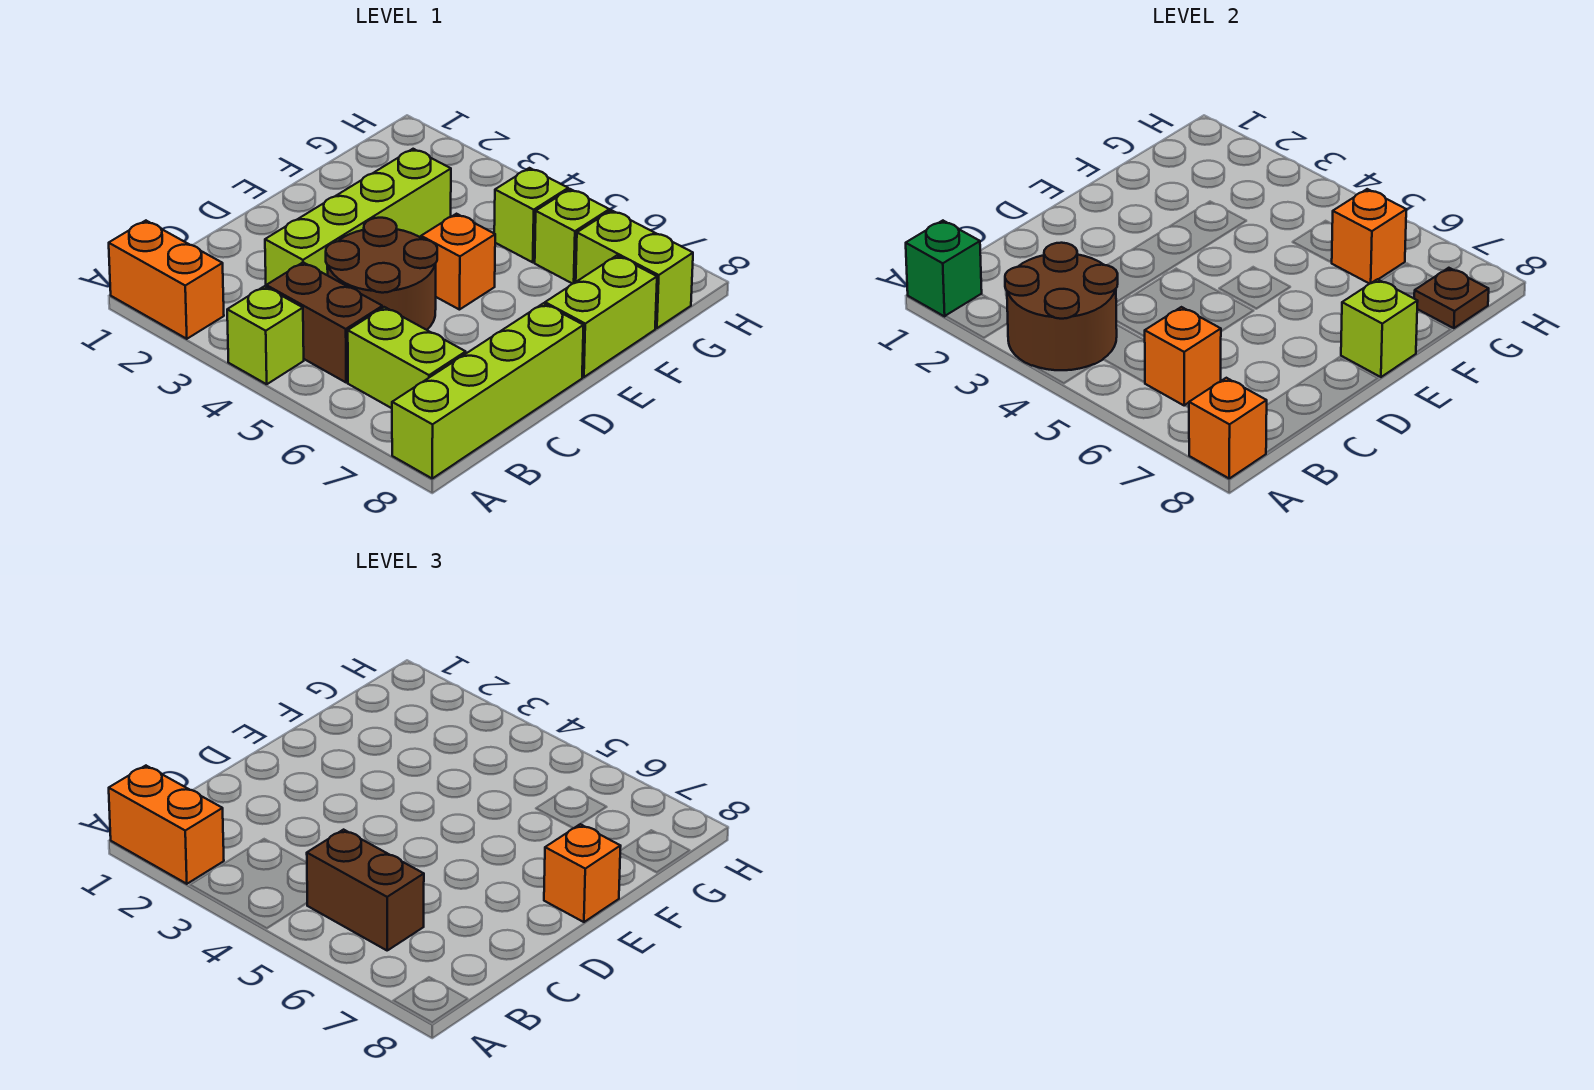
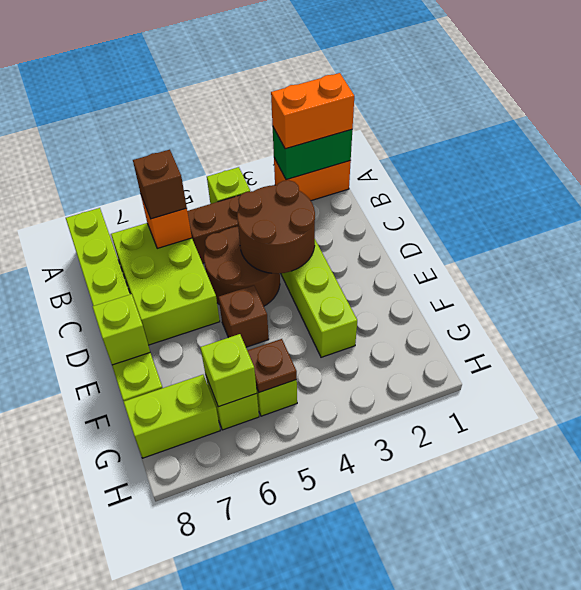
green brick A1 level 2 -> green brick A1:A2 level 2
brown round brick A3:B4 level 2 -> brown round brick C3:D4 level 2
orange brick A8 level 2 -> none
brown brick B5:B6 level 3 -> brown brick B6 level 3
lime brick B6:B7 level 1 -> lime brick B6:D7 level 1
orange brick E5 level 1 -> brown brick E5 level 1
orange brick E8 level 3 -> none
orange brick G6 level 2 -> lime brick G6 level 2
brown plate G8 level 2 -> brown plate G5 level 2

